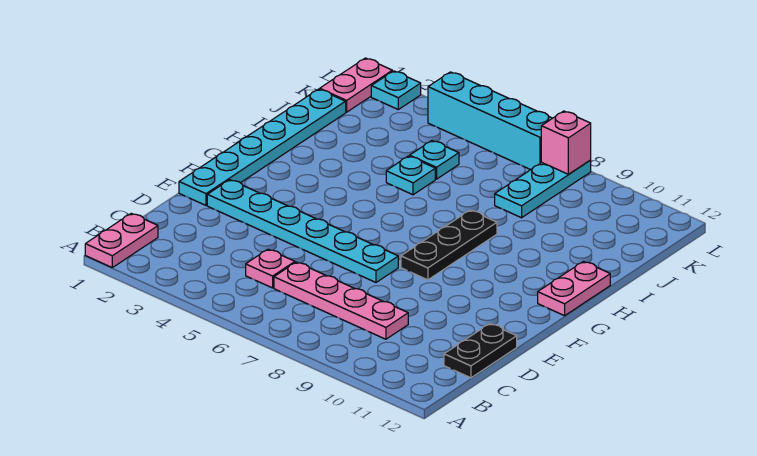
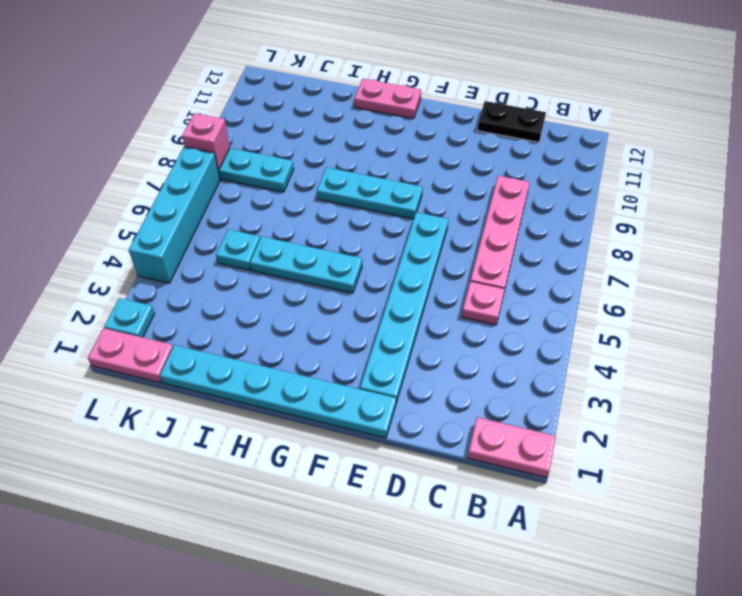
black plate F8:H8 level 1 -> cyan plate F8:H8 level 1
cyan plate I5 level 1 -> cyan plate G5:I5 level 1

